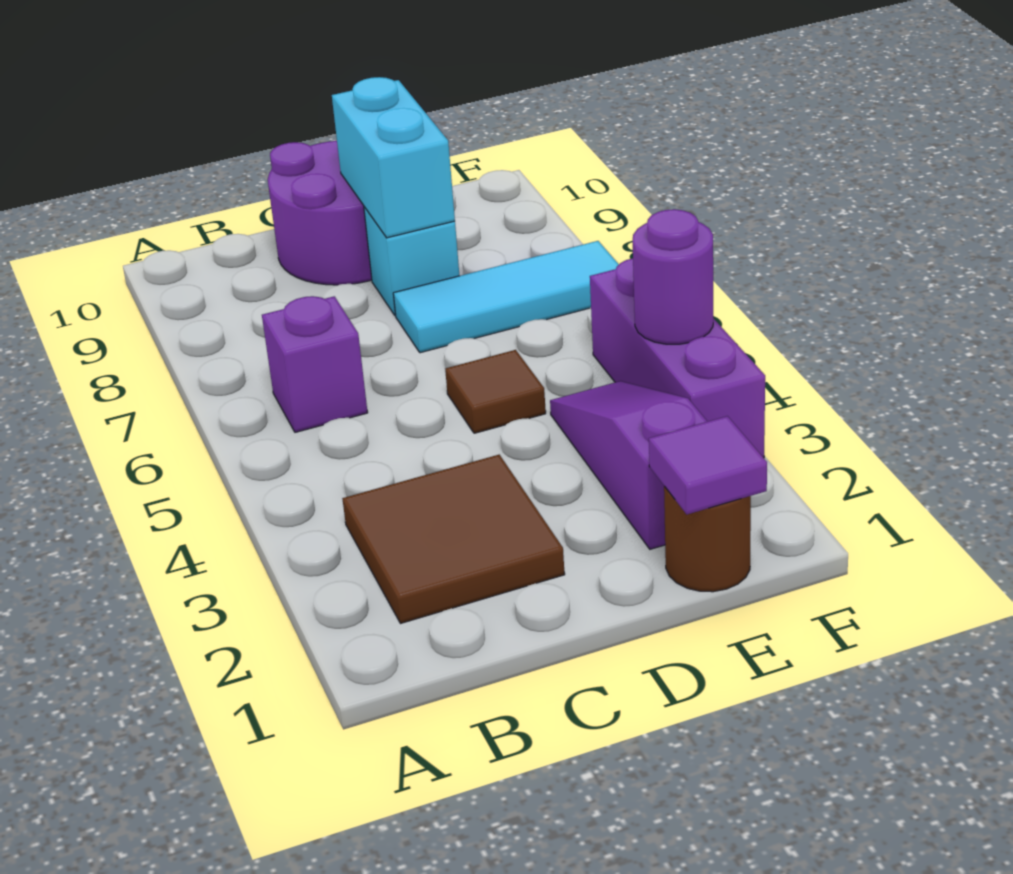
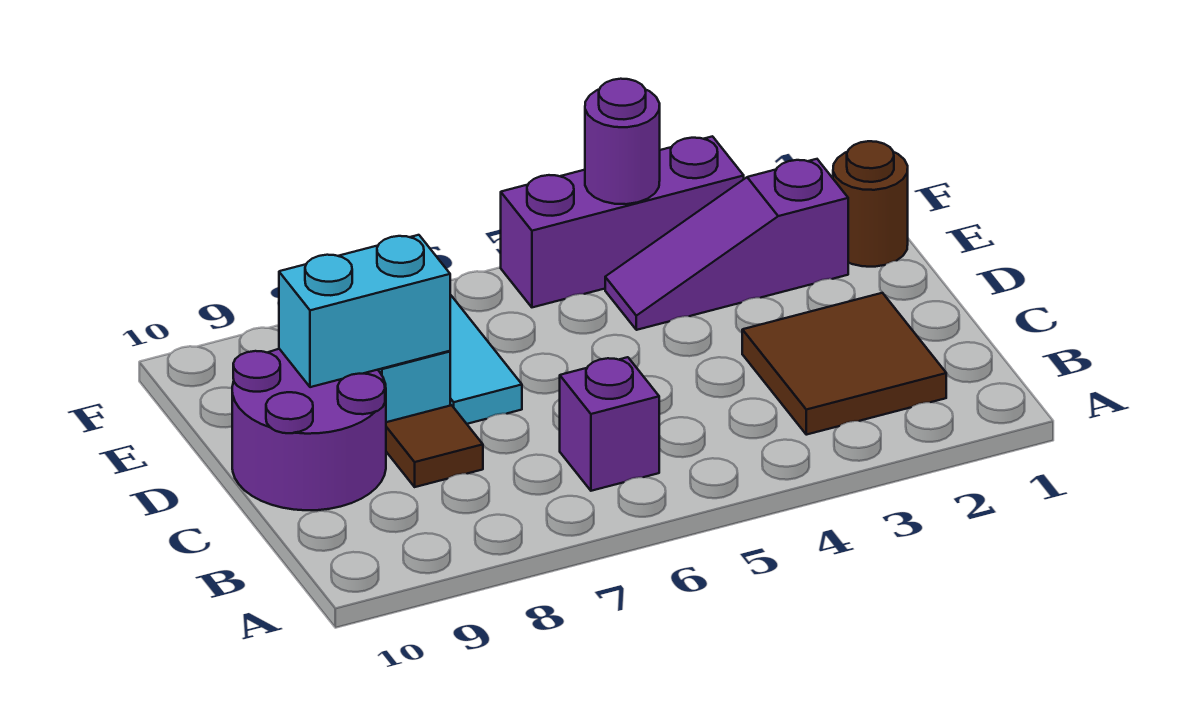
brown tile D5 level 1 -> brown tile C8 level 1
purple tile E1 level 2 -> none

